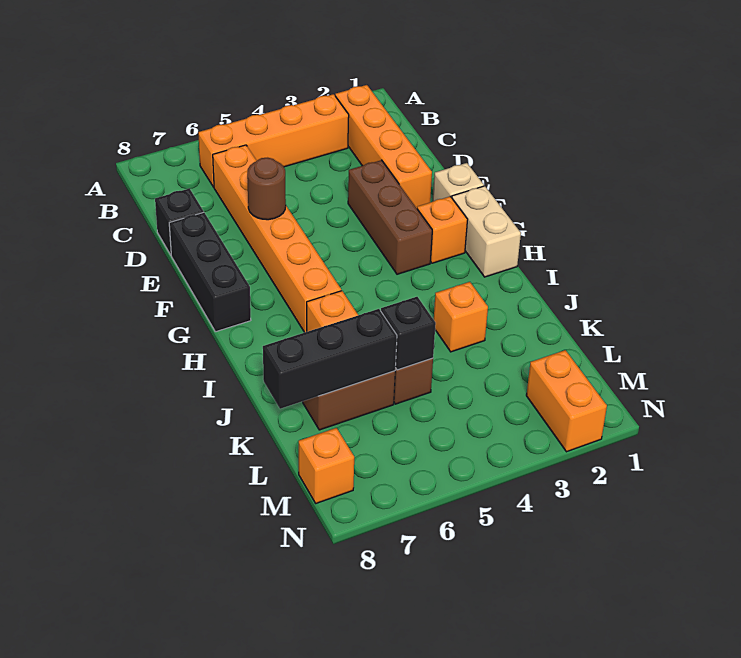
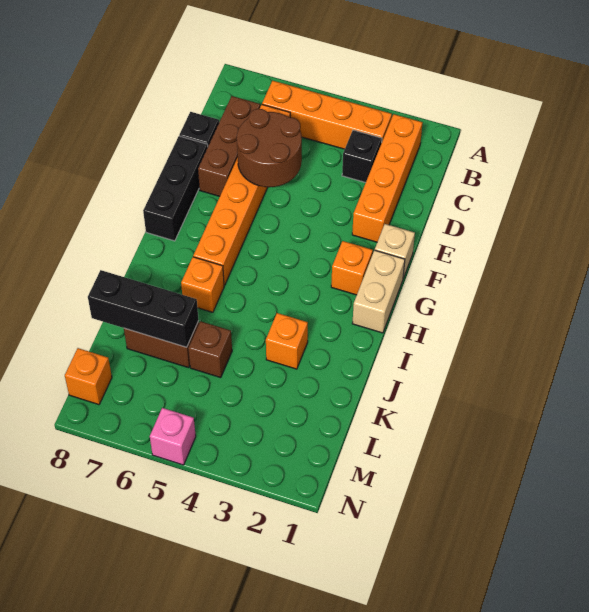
brown brick E3:G3 level 1 -> brown brick C7:E7 level 1
brown round brick E6 level 2 -> brown round brick D5:E6 level 2
black brick K5 level 2 -> black brick C3 level 1
orange brick M2:N2 level 1 -> none
none -> pink brick N5 level 1

